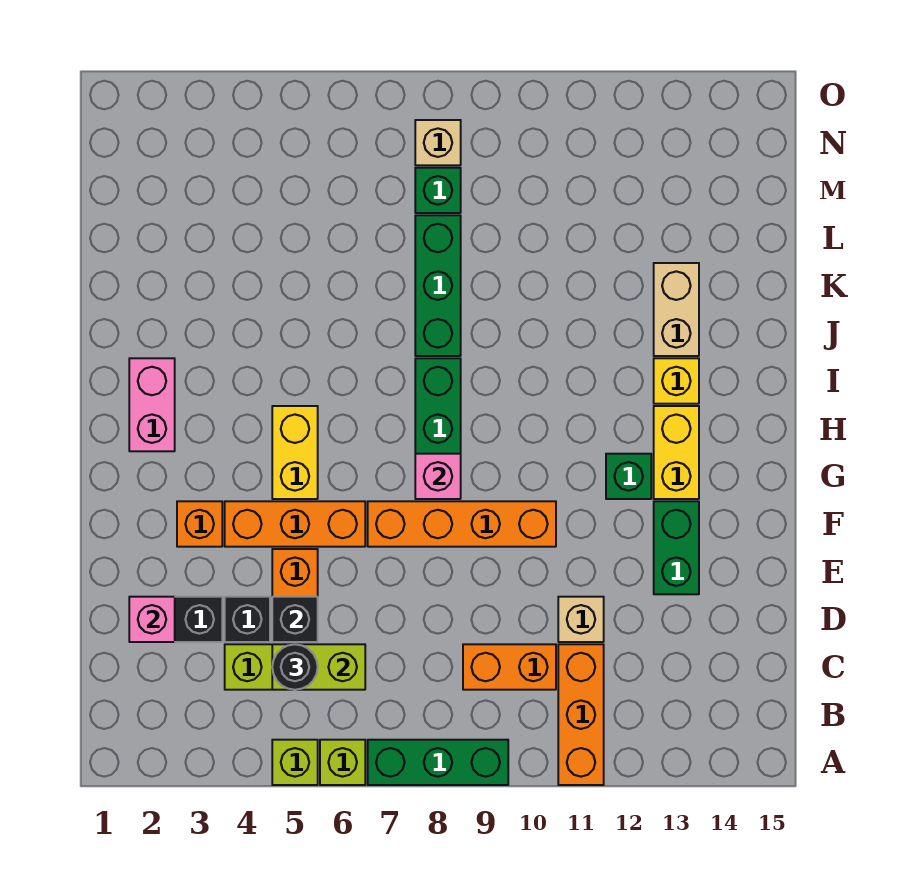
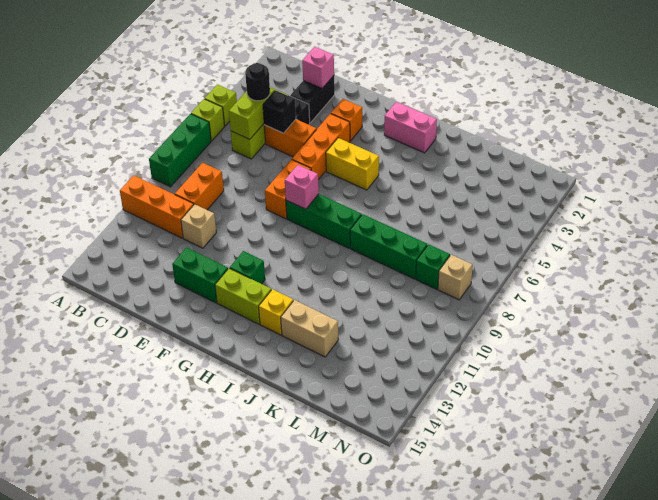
orange brick F7:F10 level 1 -> orange brick F7:F8 level 1
yellow brick G13:H13 level 1 -> lime brick G13:H13 level 1

